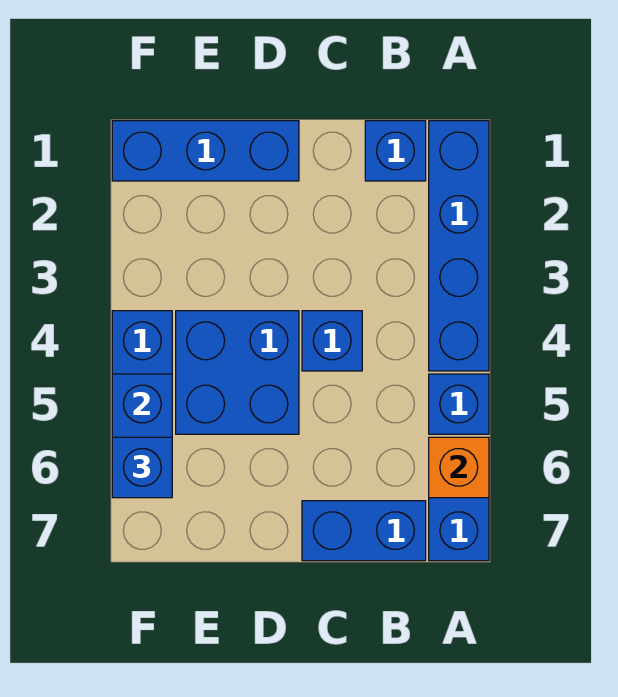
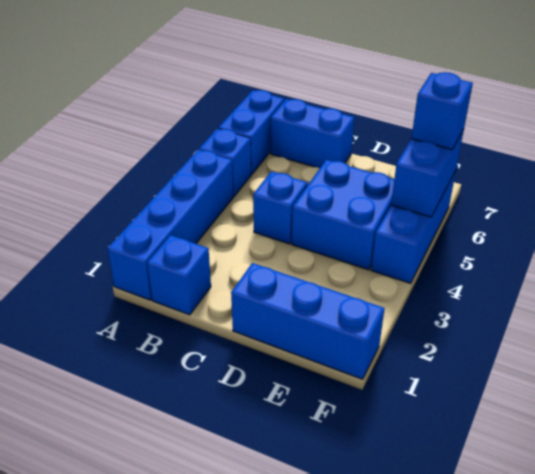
orange brick A6 level 2 -> none

